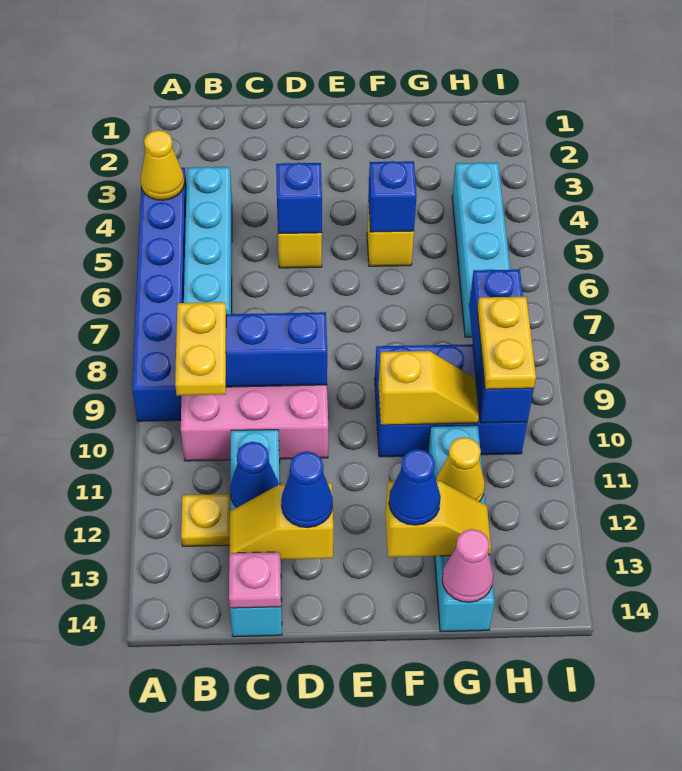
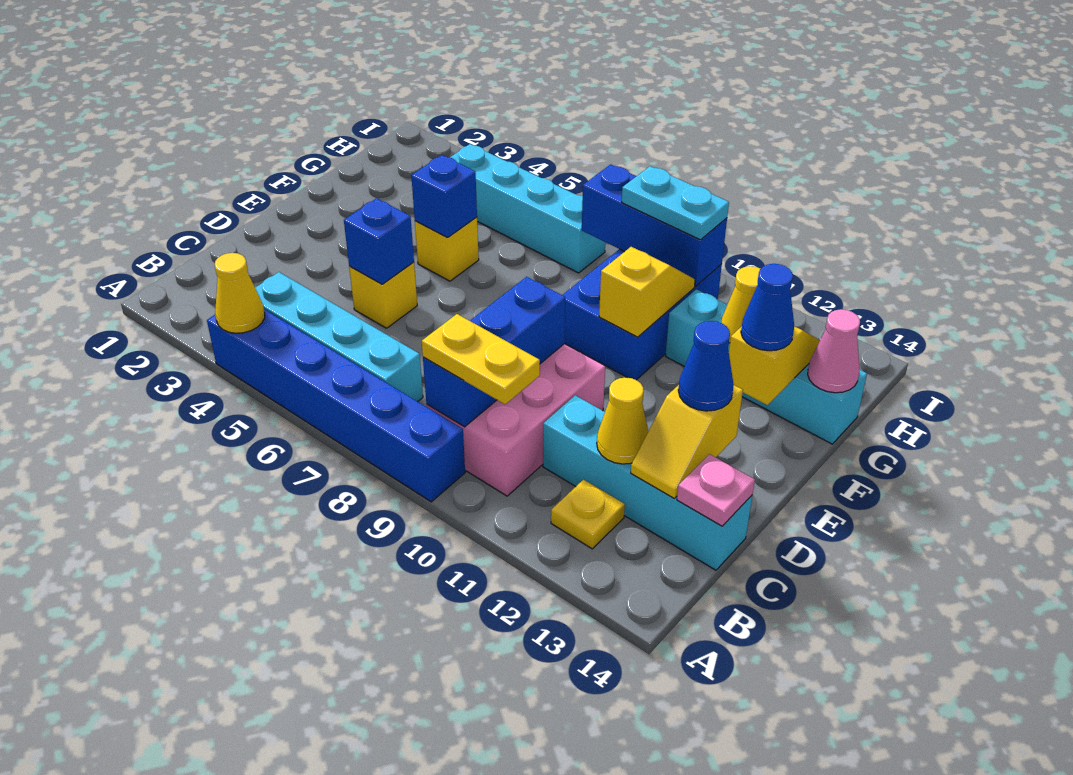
blue cone C12 level 2 -> yellow cone C12 level 2
yellow plate H9:H10 level 3 -> cyan plate H9:H10 level 3

